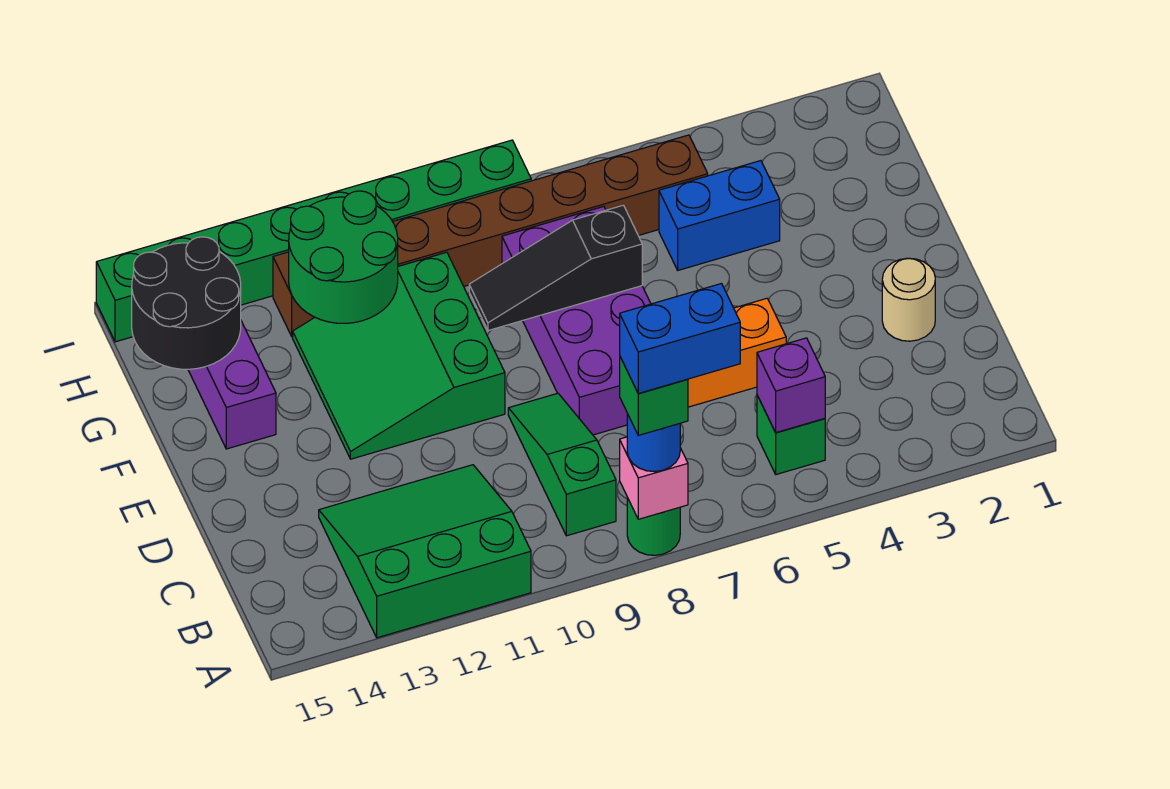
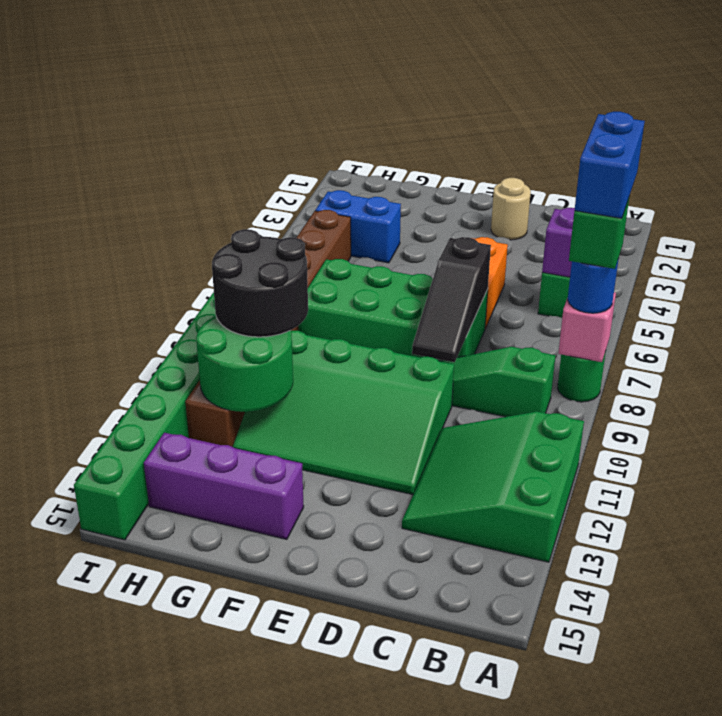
purple brick D7:G8 level 1 -> green brick D7:G8 level 1
green slope E10:G12 level 1 top 10 -> green slope D10:G12 level 1 top 10
black slope F7:F9 level 2 top 7 -> black slope D7:D9 level 2 top 7
blue brick G4:G5 level 1 -> blue brick G4:H4 level 1
black round brick G14:H15 level 2 -> black round brick G10:H11 level 3

